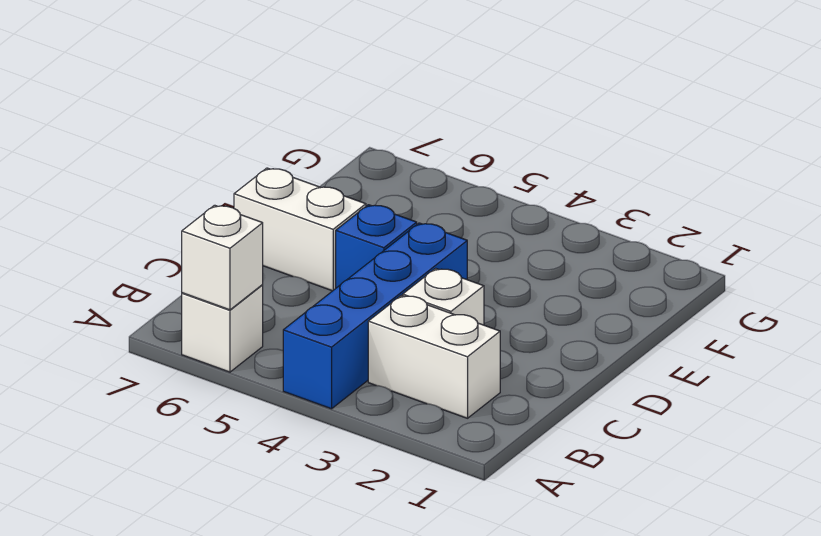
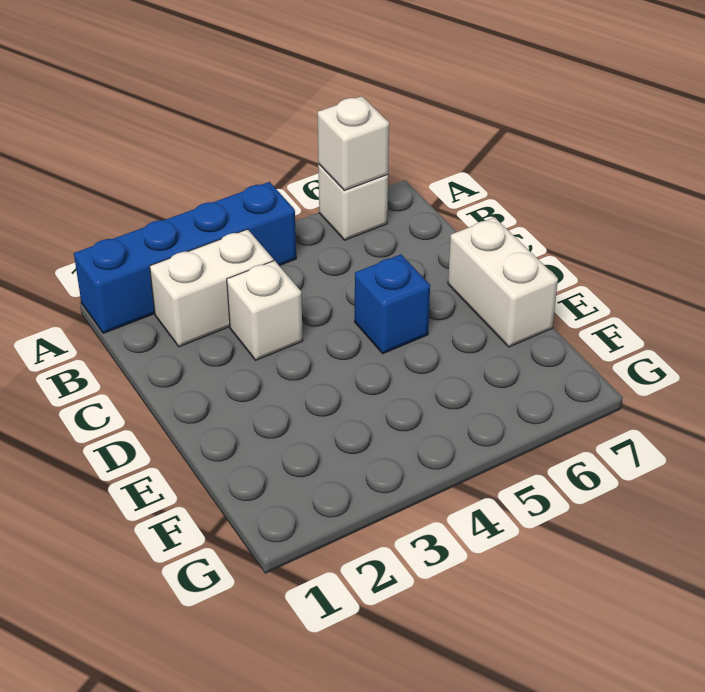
blue brick A4:D4 level 1 -> blue brick A1:A4 level 1
white brick D6:D7 level 1 -> white brick D7:E7 level 1

